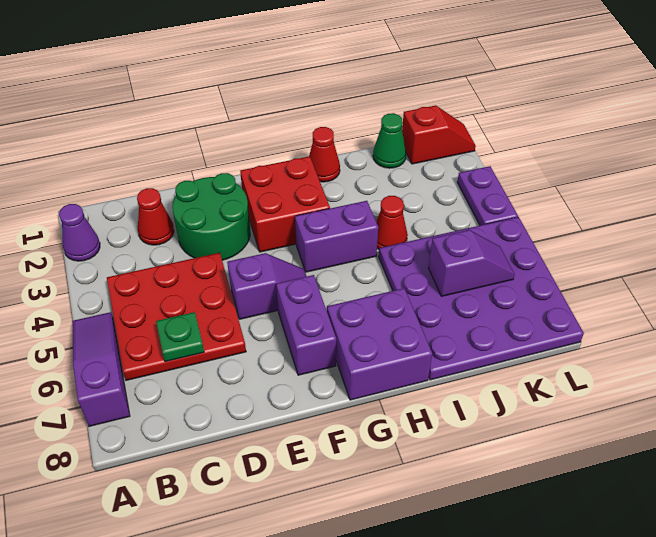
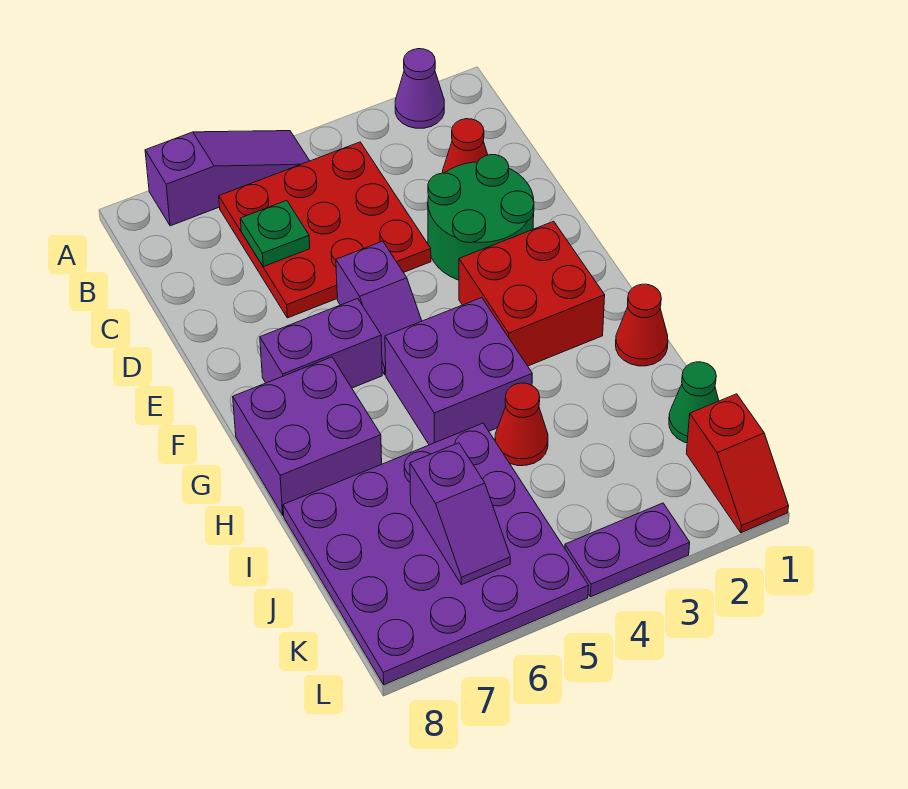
purple brick G4:H4 level 1 -> purple brick G4:H5 level 1

